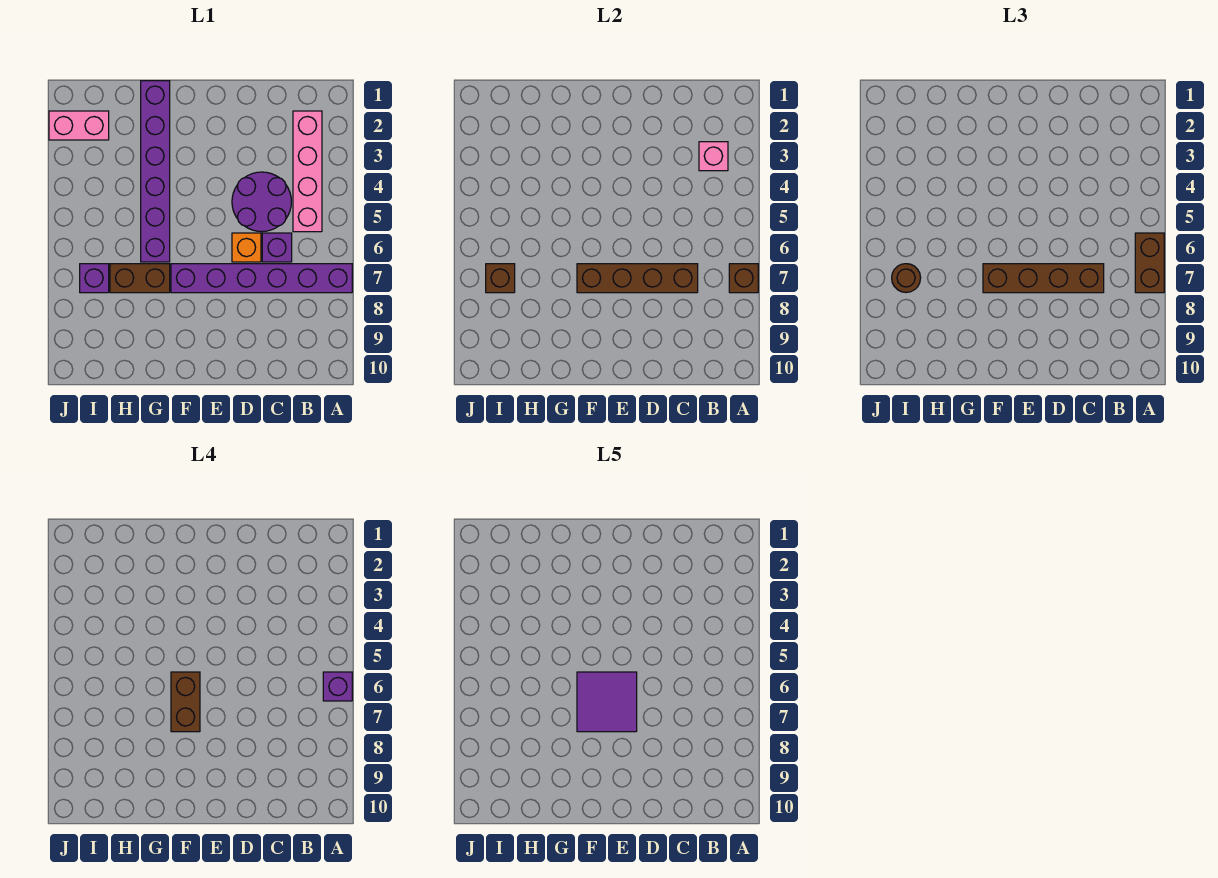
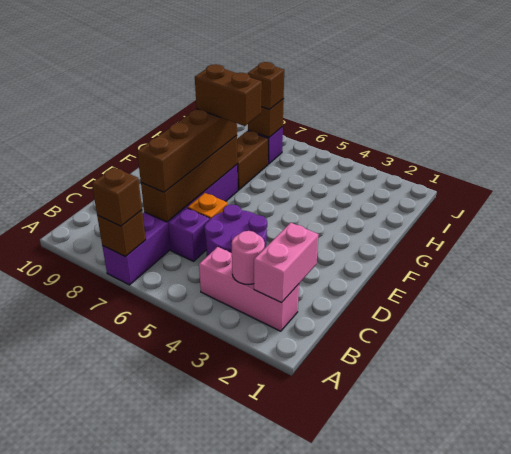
brown brick A6:A7 level 3 -> brown brick A7 level 3
purple brick A6 level 4 -> none
pink brick B2:B5 level 1 -> pink brick B2:B4 level 1
pink brick B3 level 2 -> pink round brick B3 level 2
purple tile E6:F7 level 5 -> none
purple brick G1:G6 level 1 -> none
pink brick I2:J2 level 1 -> pink brick B2:C2 level 2
brown round brick I7 level 3 -> brown brick I7 level 3

